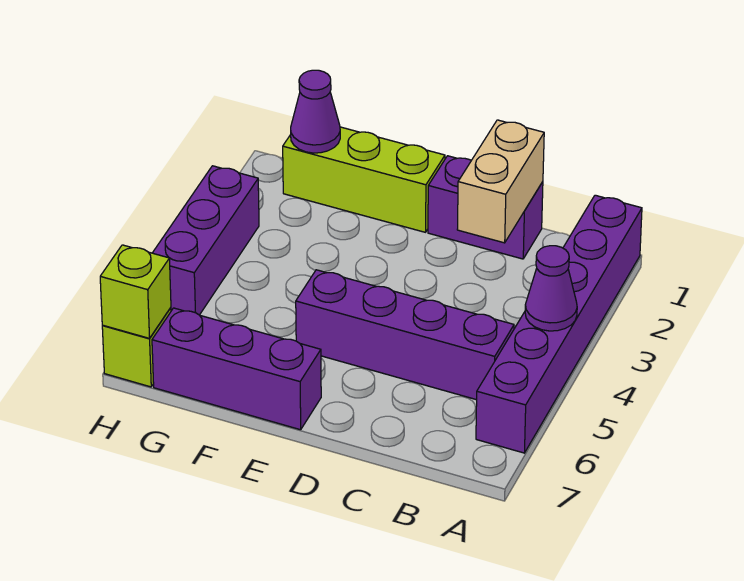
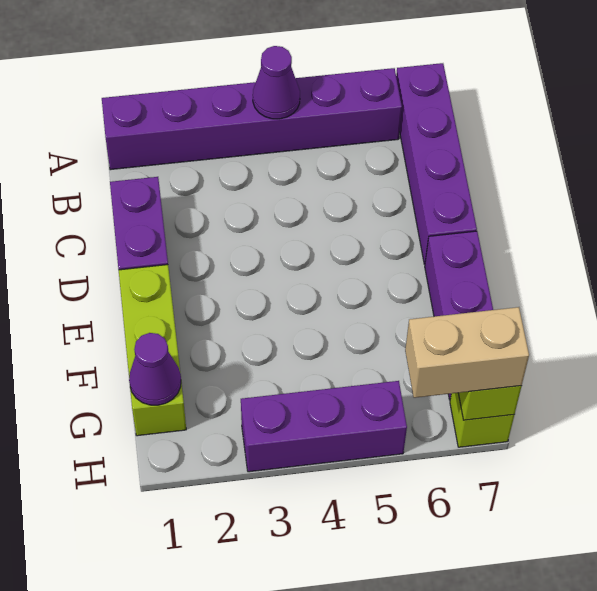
purple brick B5:E5 level 1 -> purple brick A7:D7 level 1
tan brick C1:C2 level 2 -> tan brick H6:H7 level 3

